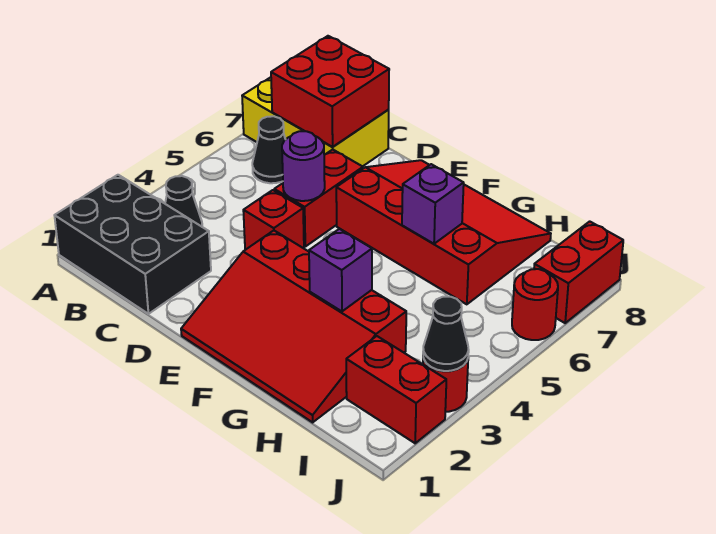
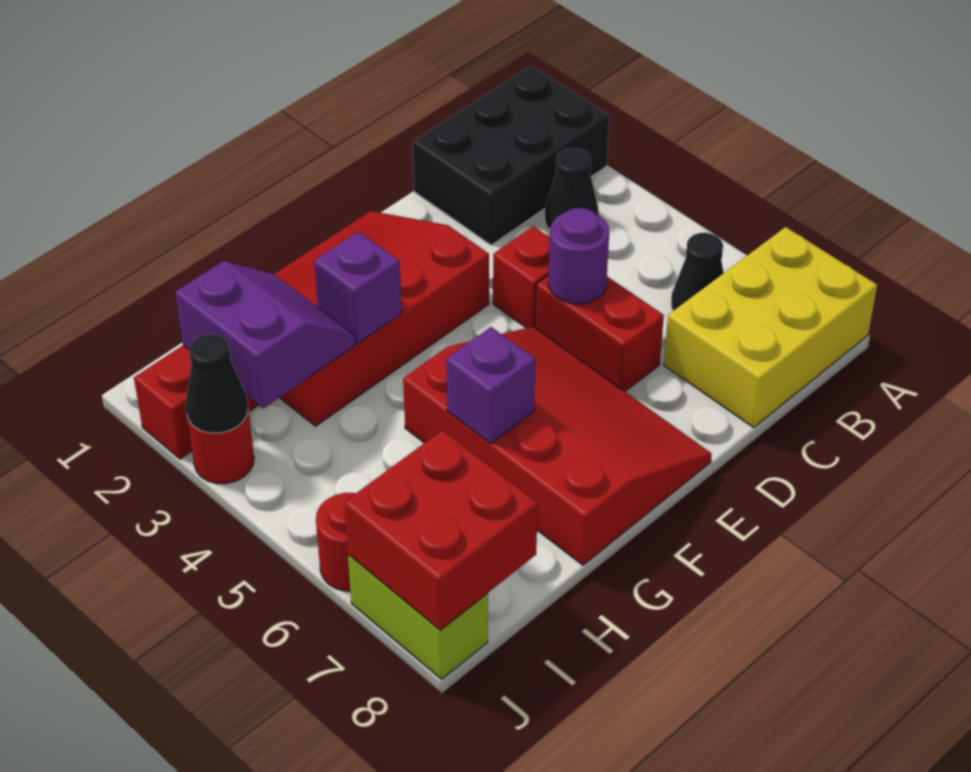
red brick B7:C8 level 2 -> red brick I7:J8 level 2
red slope E6:H8 level 1 top 6 -> red slope E5:G8 level 1 top G
none -> purple slope H2:I3 level 2 top I
red brick J7:J8 level 1 -> lime brick J7:J8 level 1

